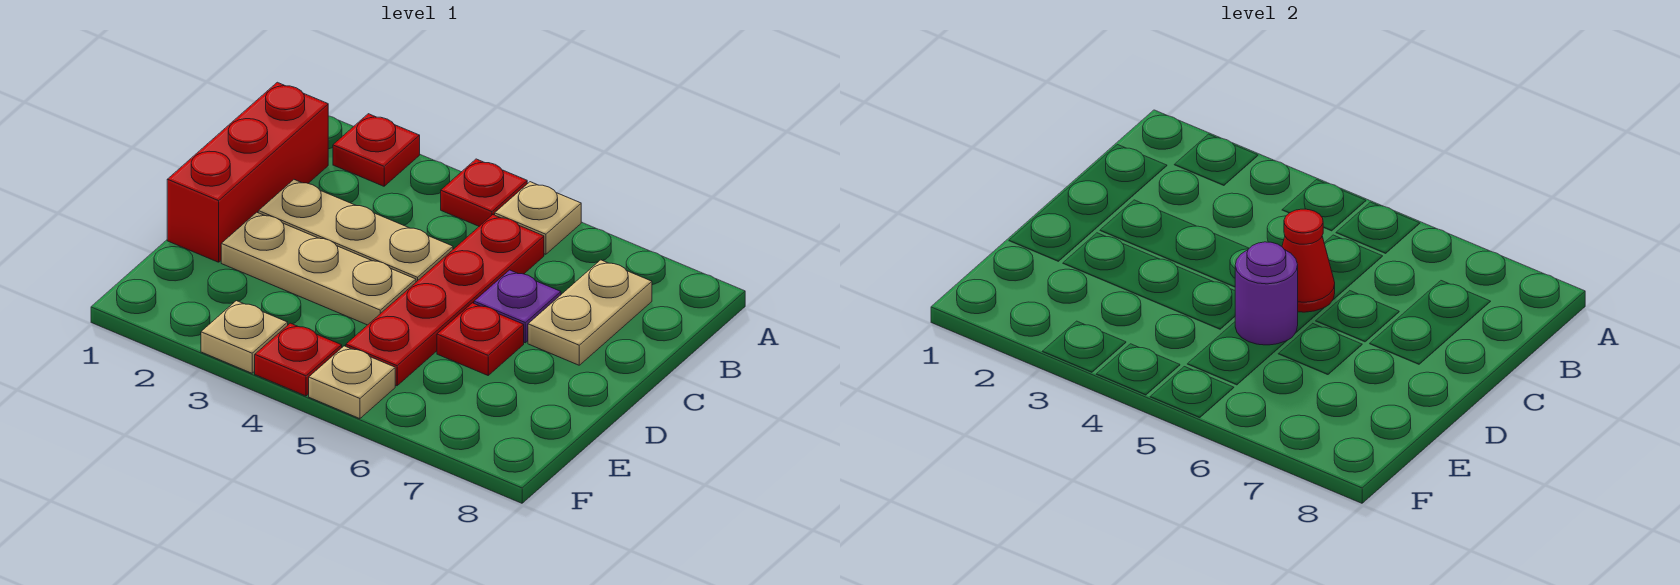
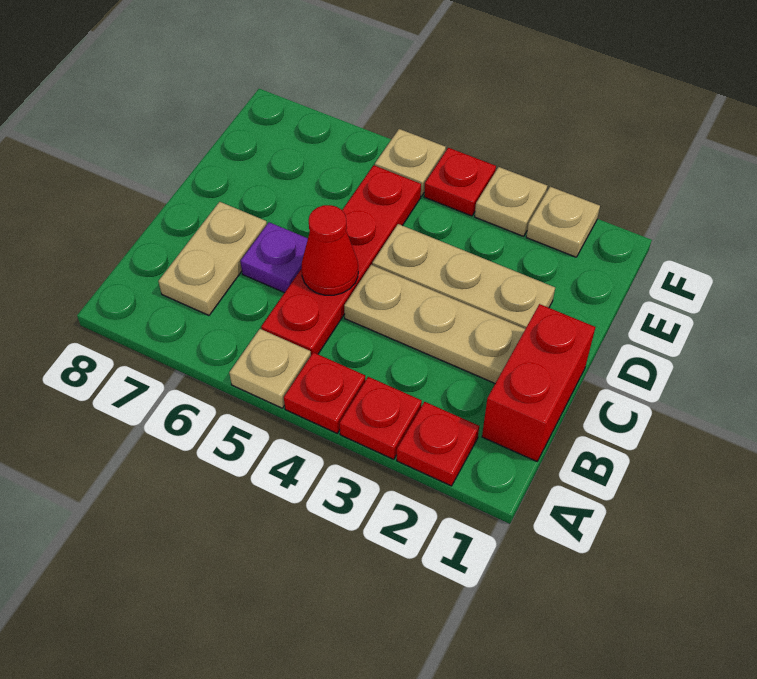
red brick B1:D1 level 1 -> red brick B1:C1 level 1
purple round brick D5 level 2 -> none
red plate D6 level 1 -> red plate A3 level 1
none -> tan plate F2 level 1

